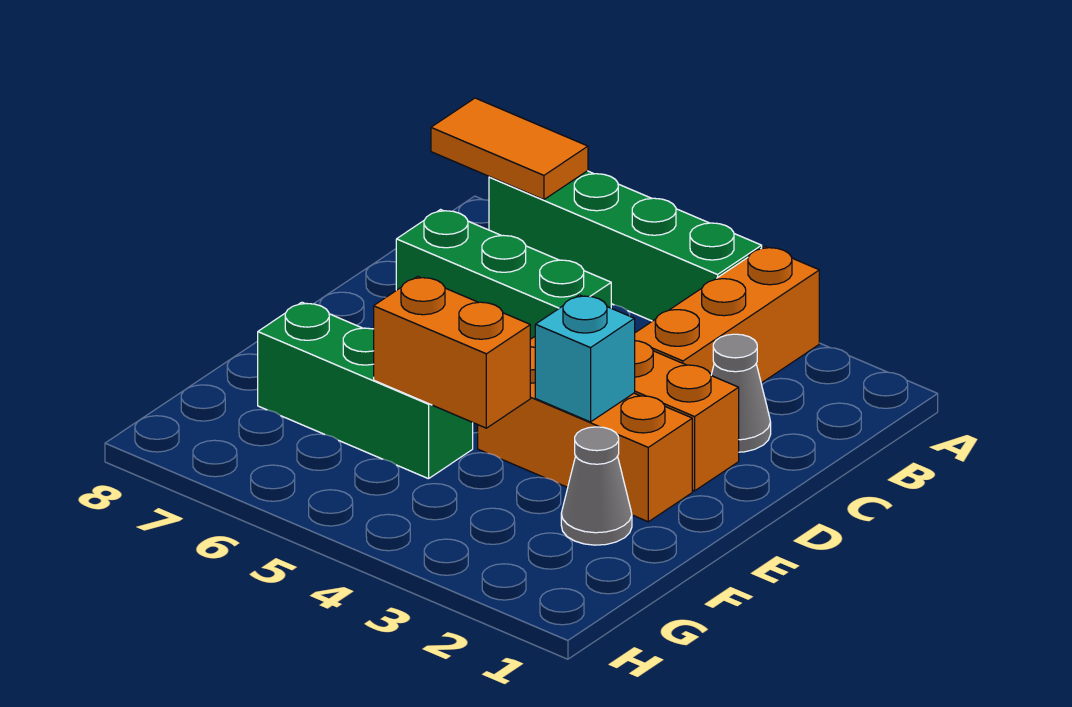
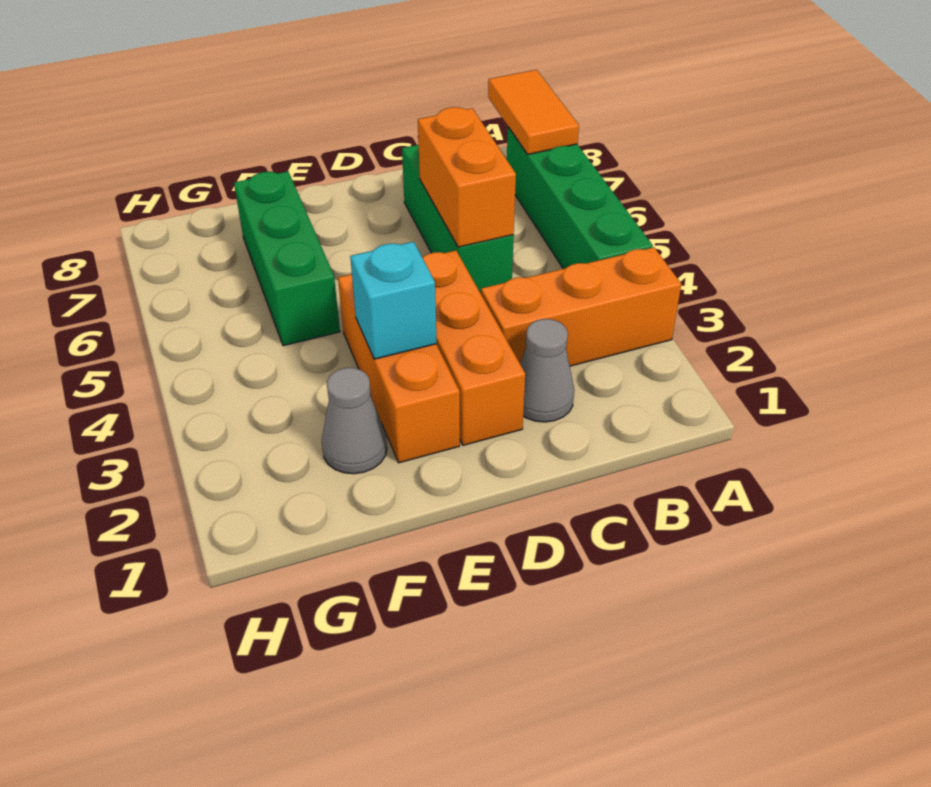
orange brick F4:F5 level 2 -> orange brick C5:C6 level 2

